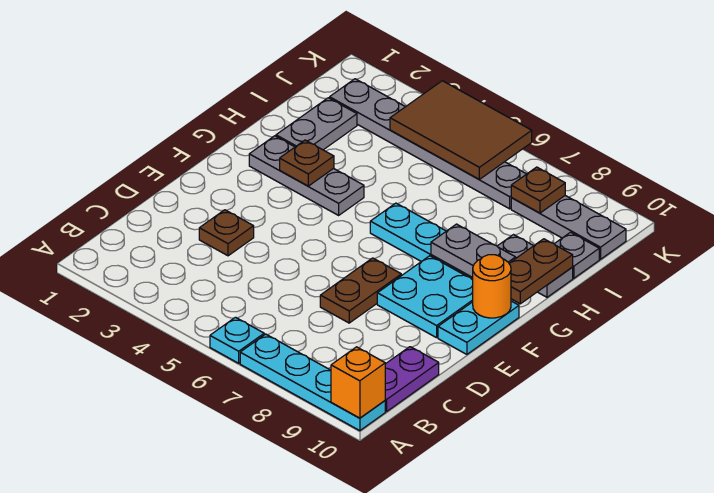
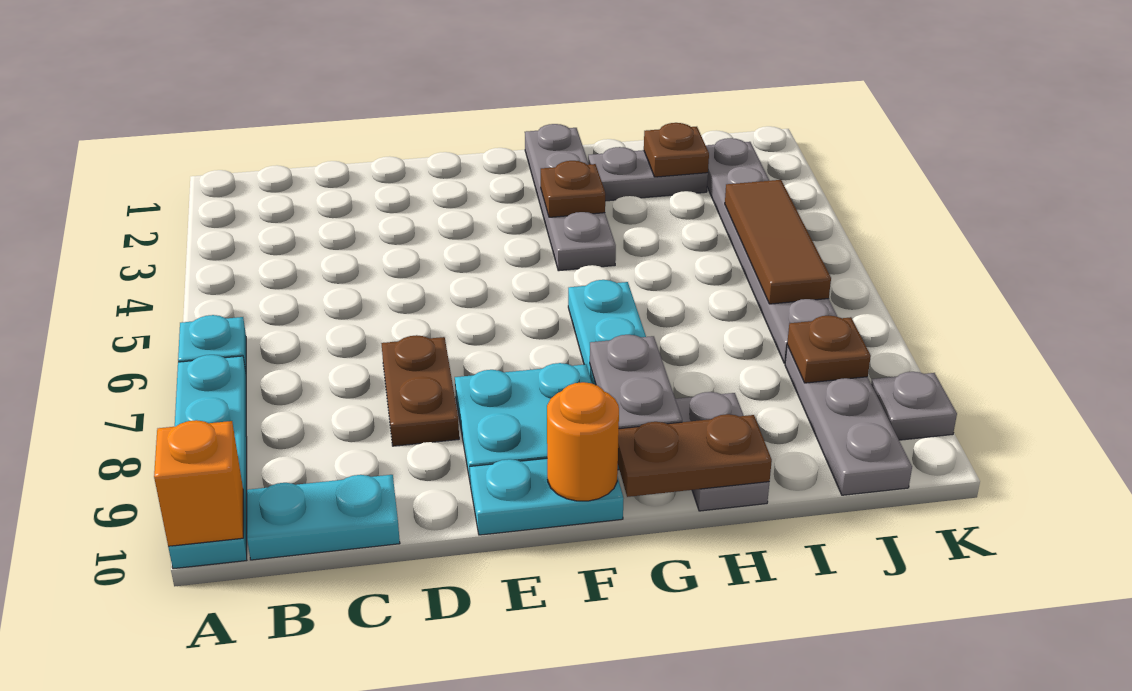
purple plate B10:C10 level 1 -> cyan plate B10:C10 level 1
brown plate D3 level 1 -> brown plate I2 level 2
brown plate D7:E7 level 1 -> brown plate D7:D8 level 1
grey plate G2:G4 level 1 -> grey plate G1:G4 level 1
grey plate I10 level 1 -> grey plate K9 level 1
brown tile J4:K6 level 2 -> brown tile J4:J6 level 2

